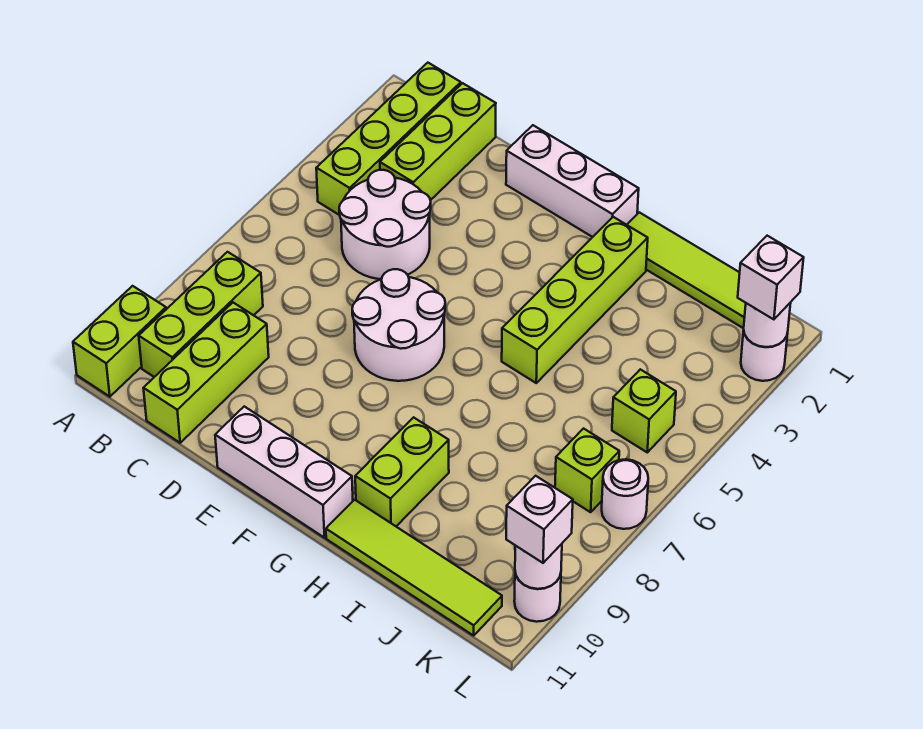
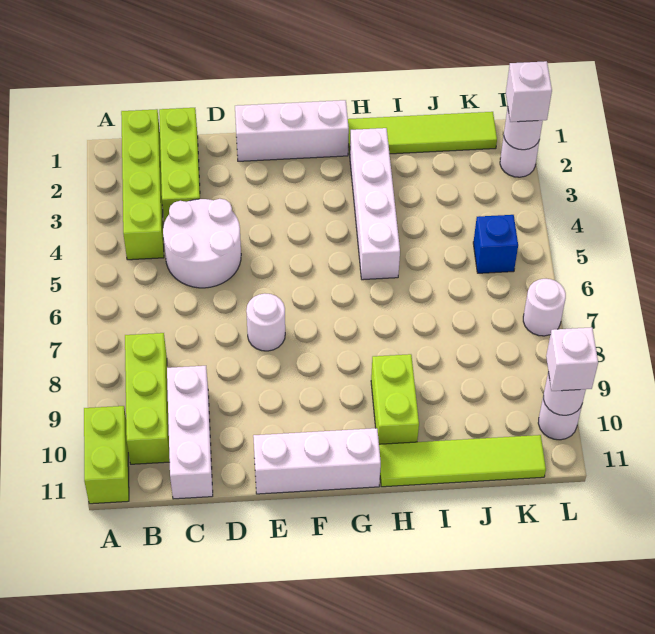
lime brick C9:C11 level 1 -> white brick C9:C11 level 1
white round brick E6:F7 level 1 -> white round brick E7 level 1
lime brick H2:H5 level 1 -> white brick H2:H5 level 1
lime brick K5 level 1 -> blue brick K5 level 1
lime brick K7 level 1 -> none

